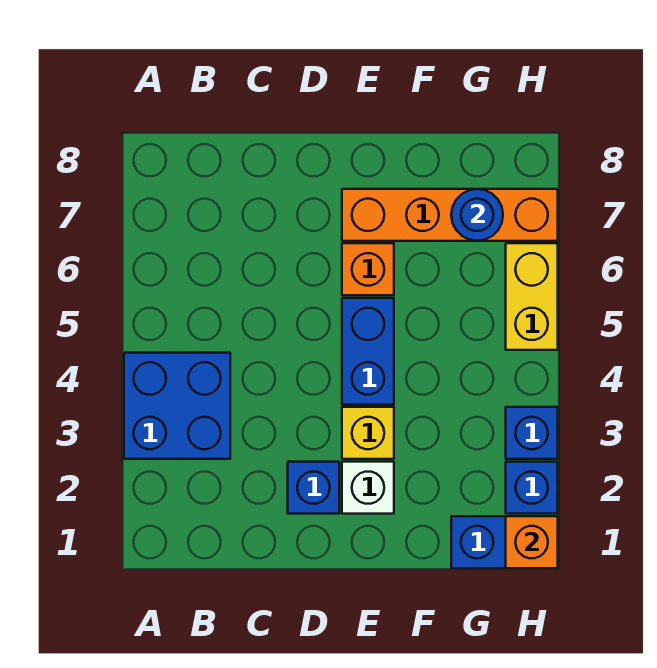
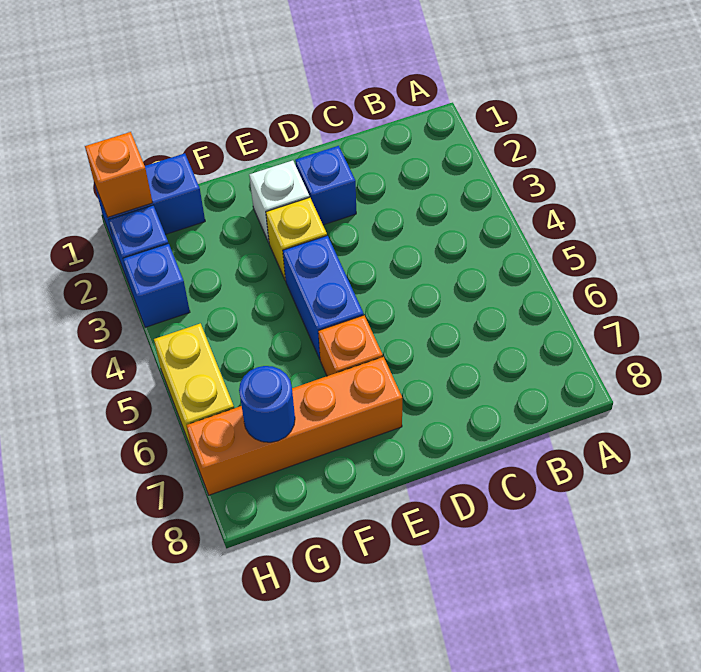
blue brick A3:B4 level 1 -> none

